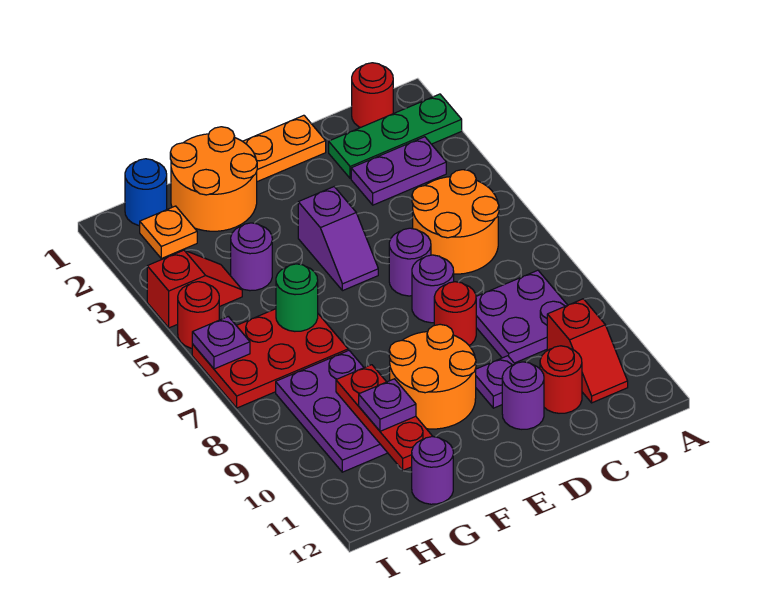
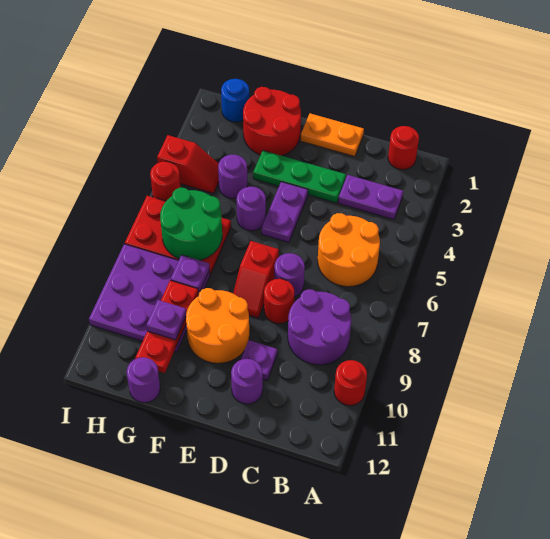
green plate A2:C2 level 1 -> green plate D3:F3 level 1
purple plate B8:C9 level 1 -> purple round brick B8:C9 level 1
red slope B10:B11 level 1 top 10 -> red slope E7:E8 level 1 top 7
red round brick C11 level 1 -> red round brick A10 level 1
purple round brick D6 level 1 -> purple round brick F5 level 1
purple slope E4:E5 level 1 top 4 -> purple plate E4:E5 level 1
orange round brick F1:G2 level 1 -> red round brick F1:G2 level 1
green round brick G6 level 2 -> green round brick G6:H7 level 2
purple plate G8:H10 level 1 -> purple plate G8:I10 level 1
orange plate H2 level 1 -> none
purple plate I6 level 2 -> purple plate G8 level 2

